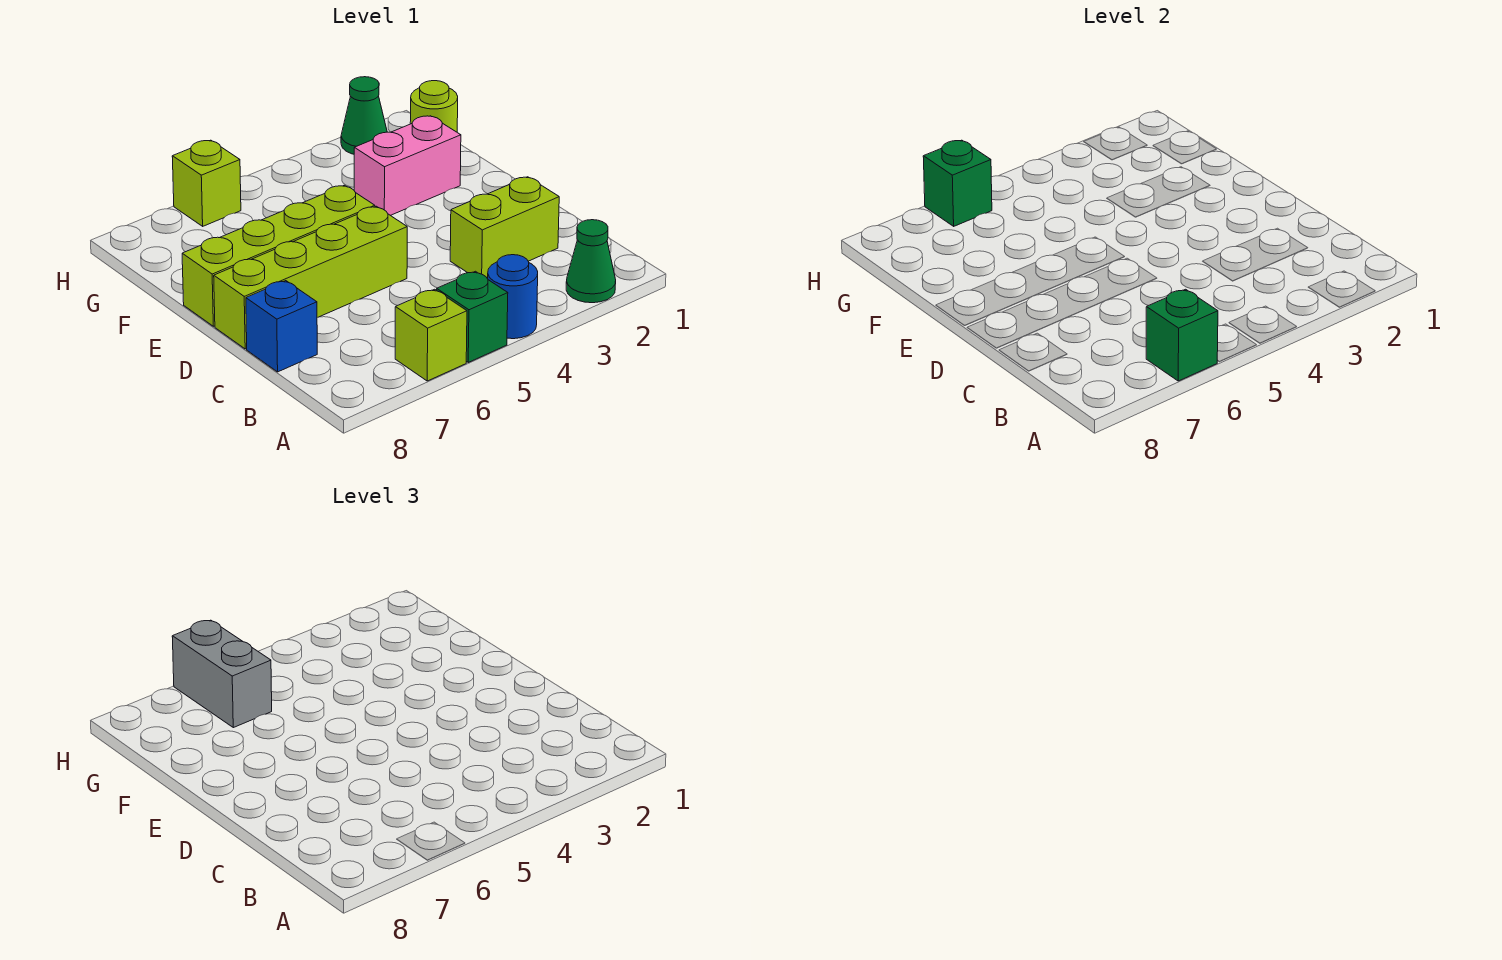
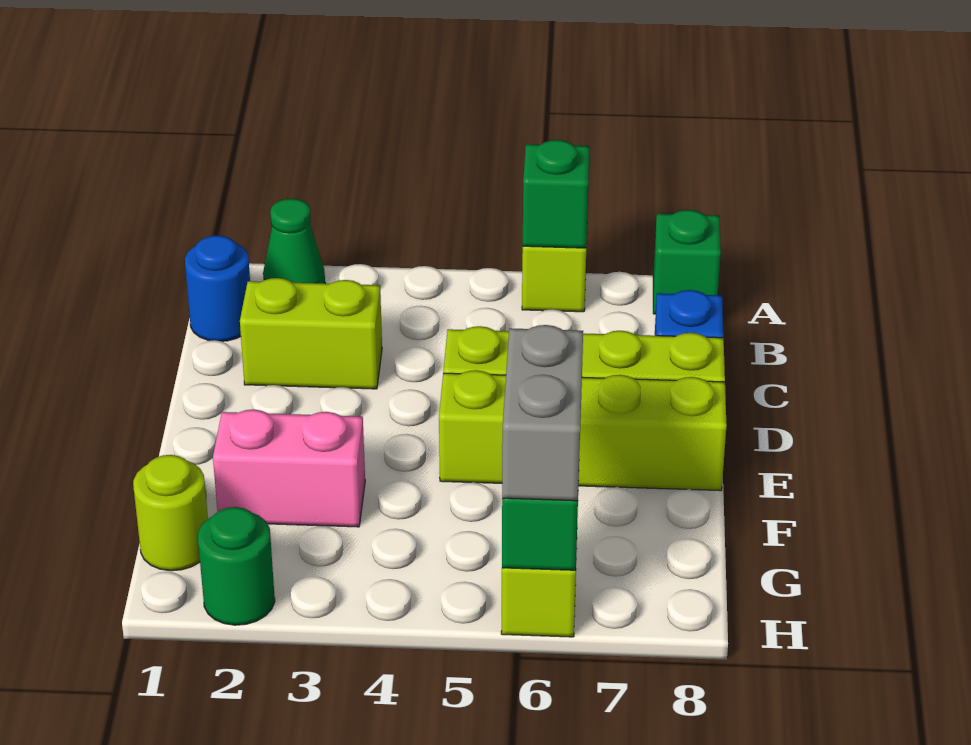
blue round brick A4 level 1 -> blue round brick B1 level 1
green brick A5 level 1 -> green brick A8 level 1
green cone H2 level 1 -> green round brick H2 level 1

